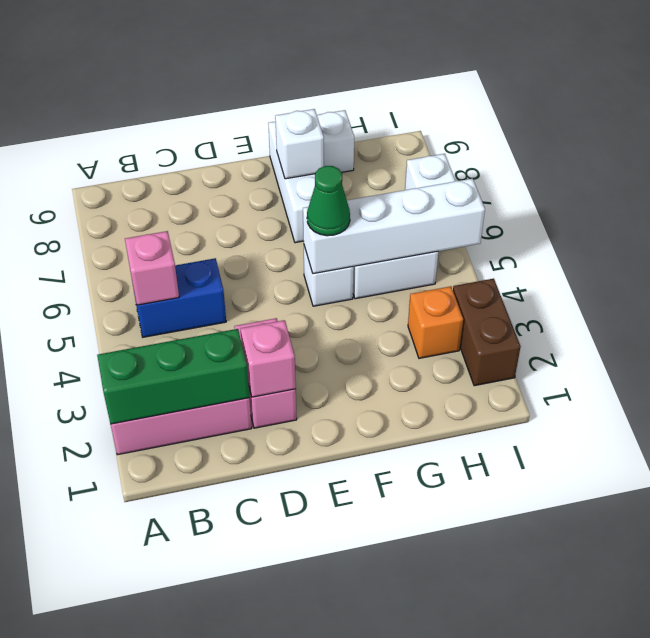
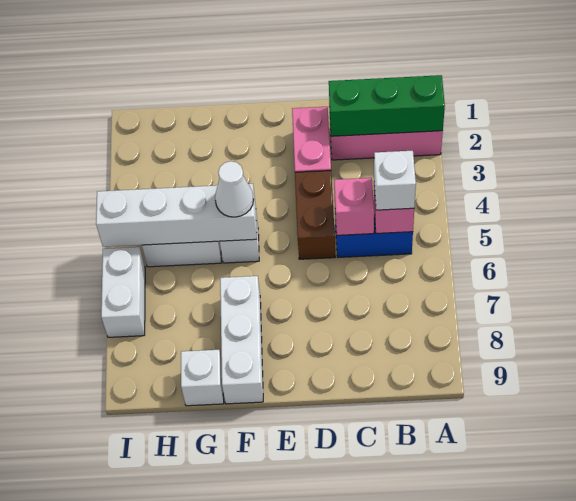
pink brick D2 level 2 -> pink brick C5 level 2
green cone F5 level 3 -> white cone F5 level 3
white brick F8 level 2 -> white brick B5 level 3
orange brick H3 level 1 -> none
brown brick I2:I3 level 1 -> brown brick D4:D5 level 1

